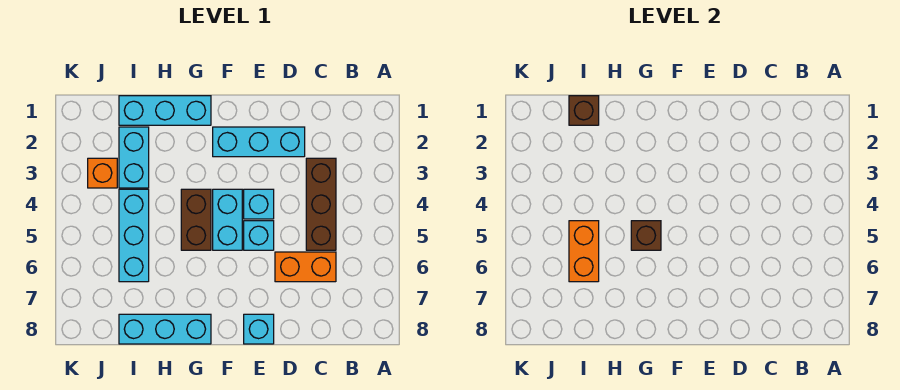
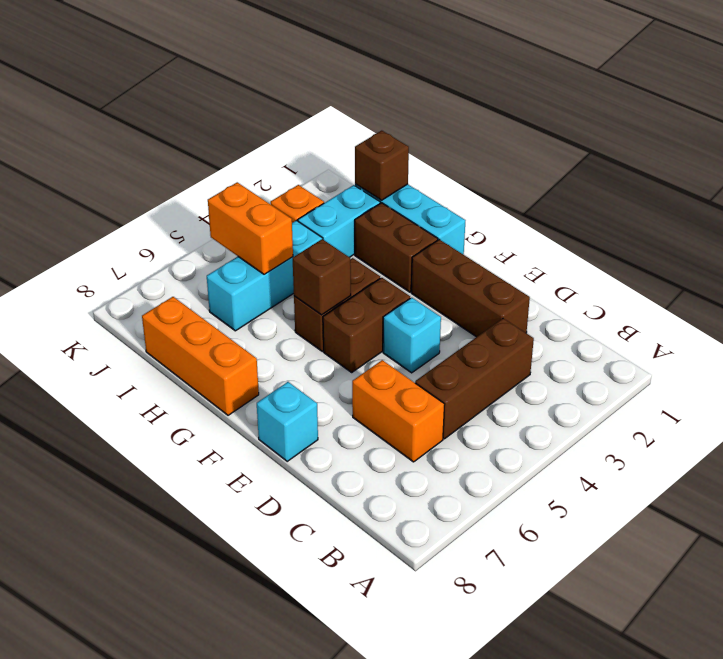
cyan brick D2:F2 level 1 -> brown brick D2:F2 level 1
cyan brick E5 level 1 -> none
cyan brick F4:F5 level 1 -> brown brick F4:F5 level 1
none -> brown brick G2:H2 level 1
cyan brick G8:I8 level 1 -> orange brick G8:I8 level 1
orange brick I5:I6 level 2 -> orange brick I5:J5 level 2

